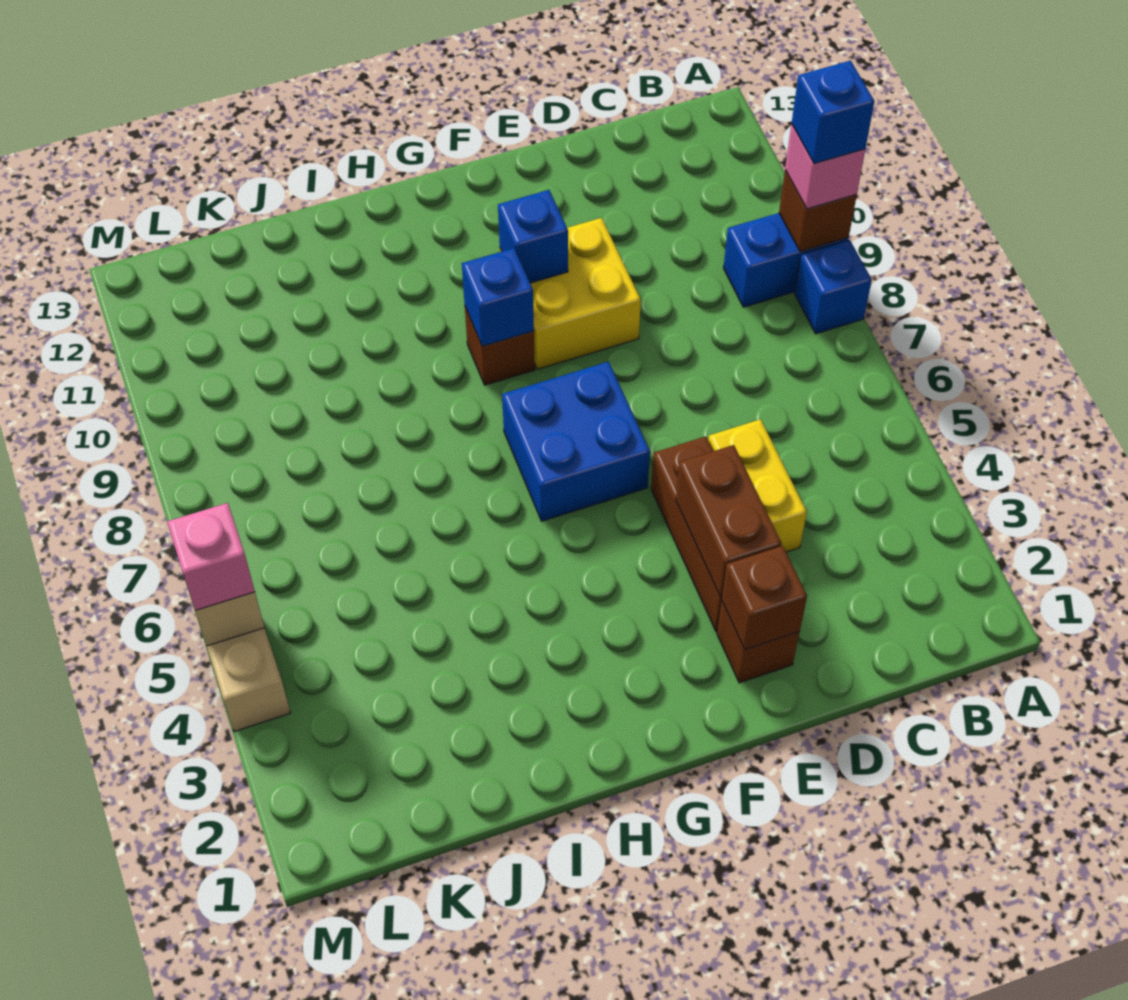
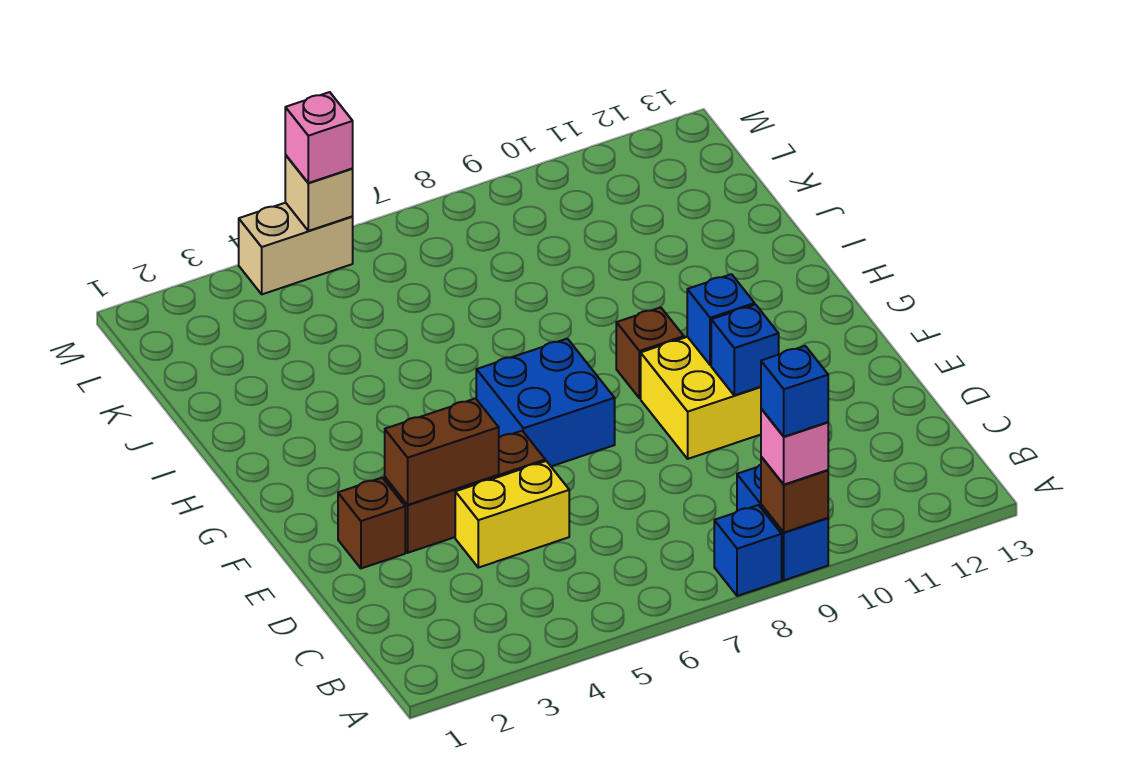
brown brick E2 level 2 -> none
blue brick G9 level 2 -> blue brick E10 level 2

